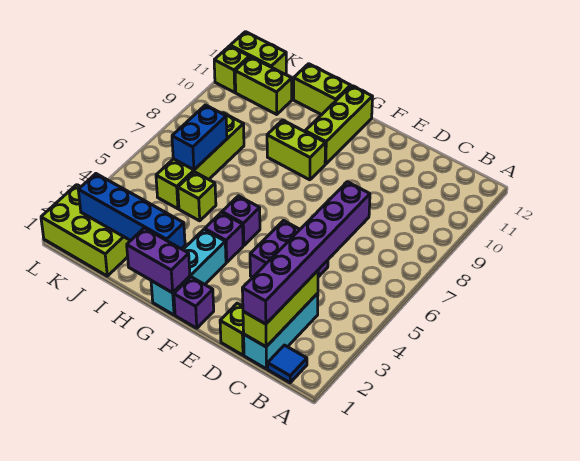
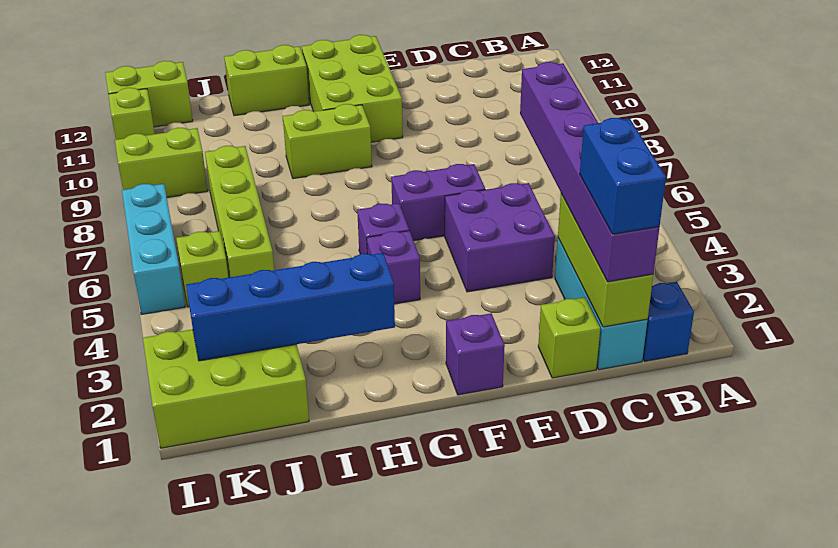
blue tile B1 level 1 -> blue brick B1 level 1
cyan brick G1:G3 level 1 -> cyan brick L5:L7 level 1
purple brick G1:H1 level 2 -> purple brick E6:F6 level 1
lime brick G10:G12 level 1 -> lime brick F10:G12 level 1
lime brick I5 level 1 -> lime brick K5 level 1
blue brick J6:J7 level 2 -> blue brick C1:C2 level 4
lime brick J11:K11 level 1 -> lime brick K9:L9 level 1

